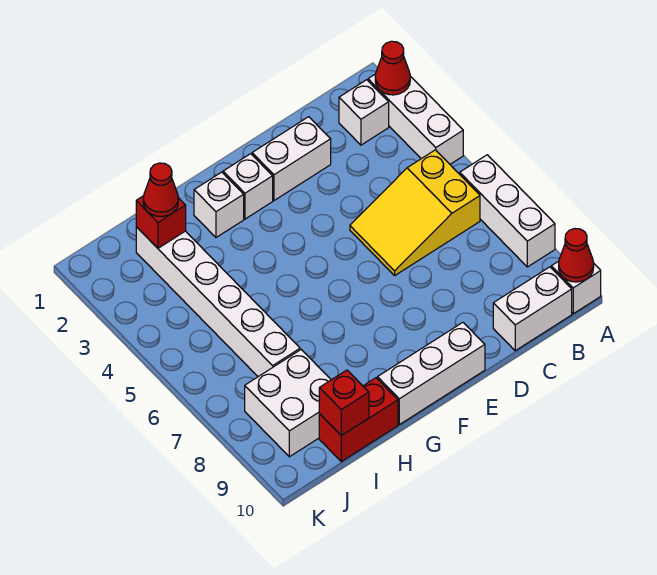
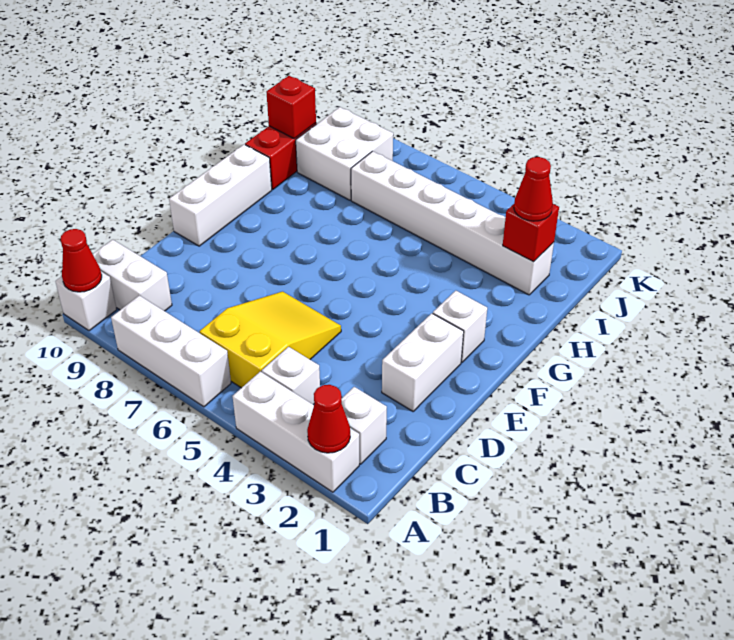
white brick B10:C10 level 1 -> white brick B9:B10 level 1
white brick G2 level 1 -> white brick B4 level 1

